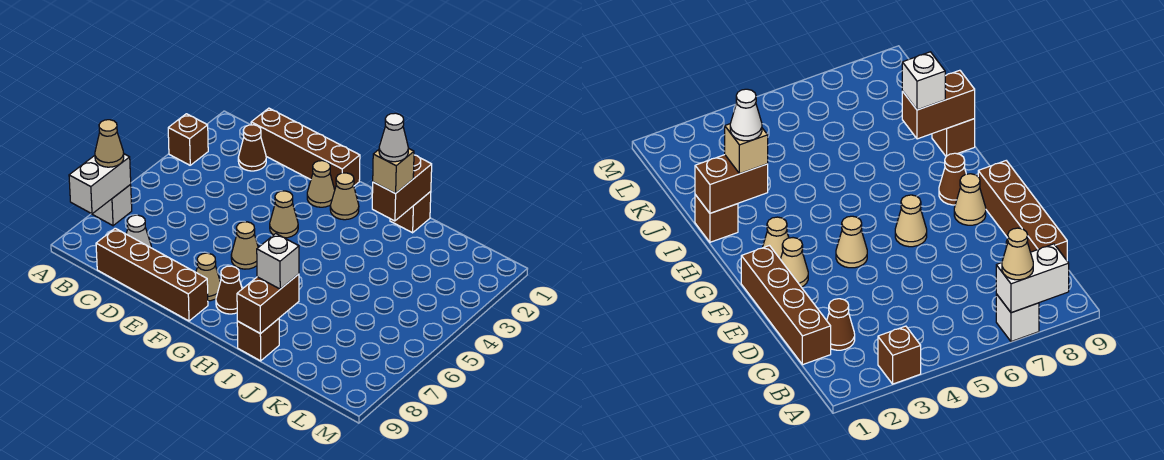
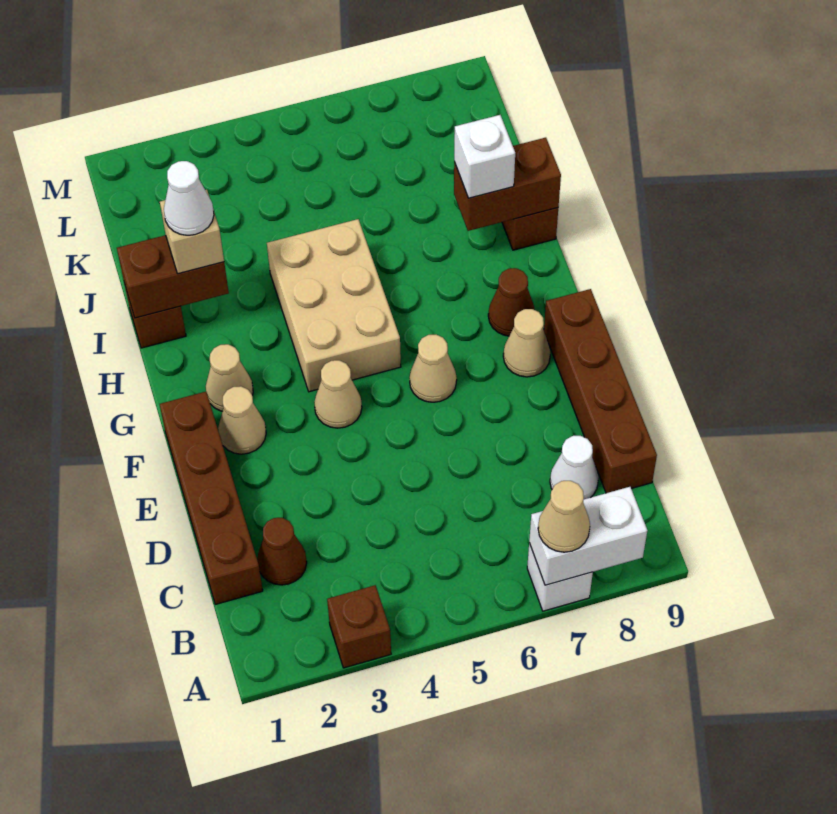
none -> tan brick G4:I5 level 1

